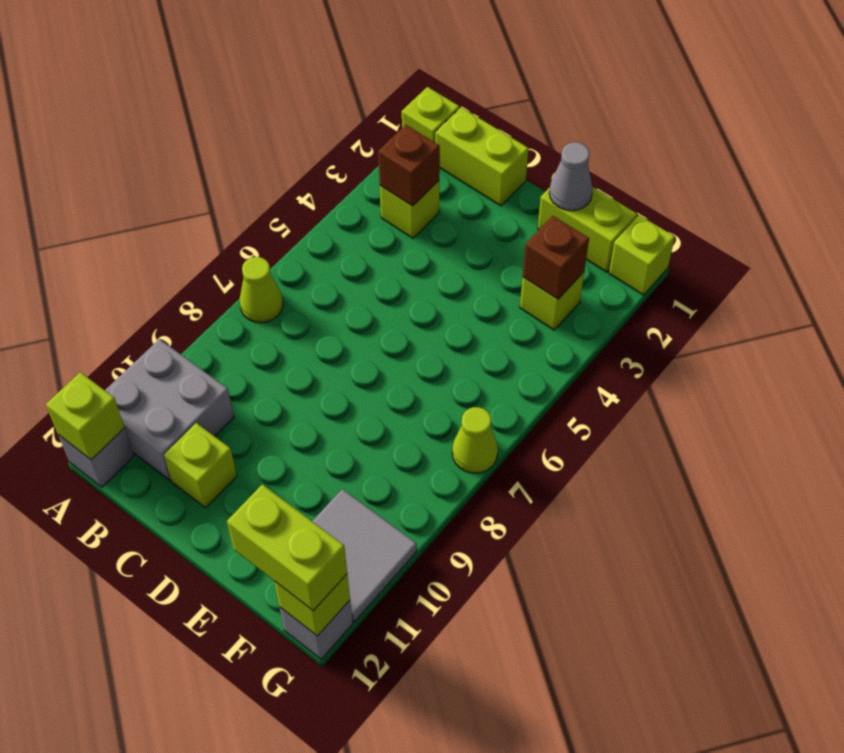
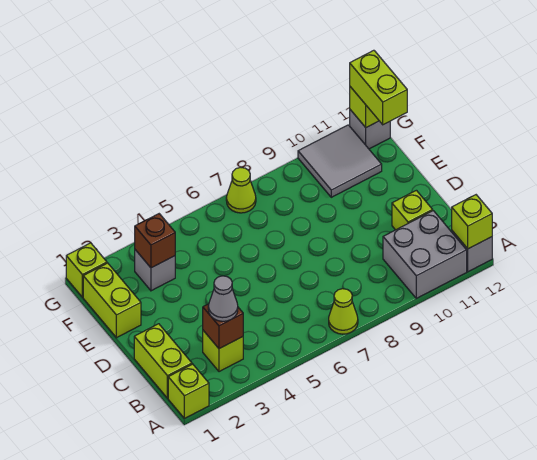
grey cone E1 level 2 -> grey cone B3 level 3
lime brick F3 level 1 -> grey brick F3 level 1

